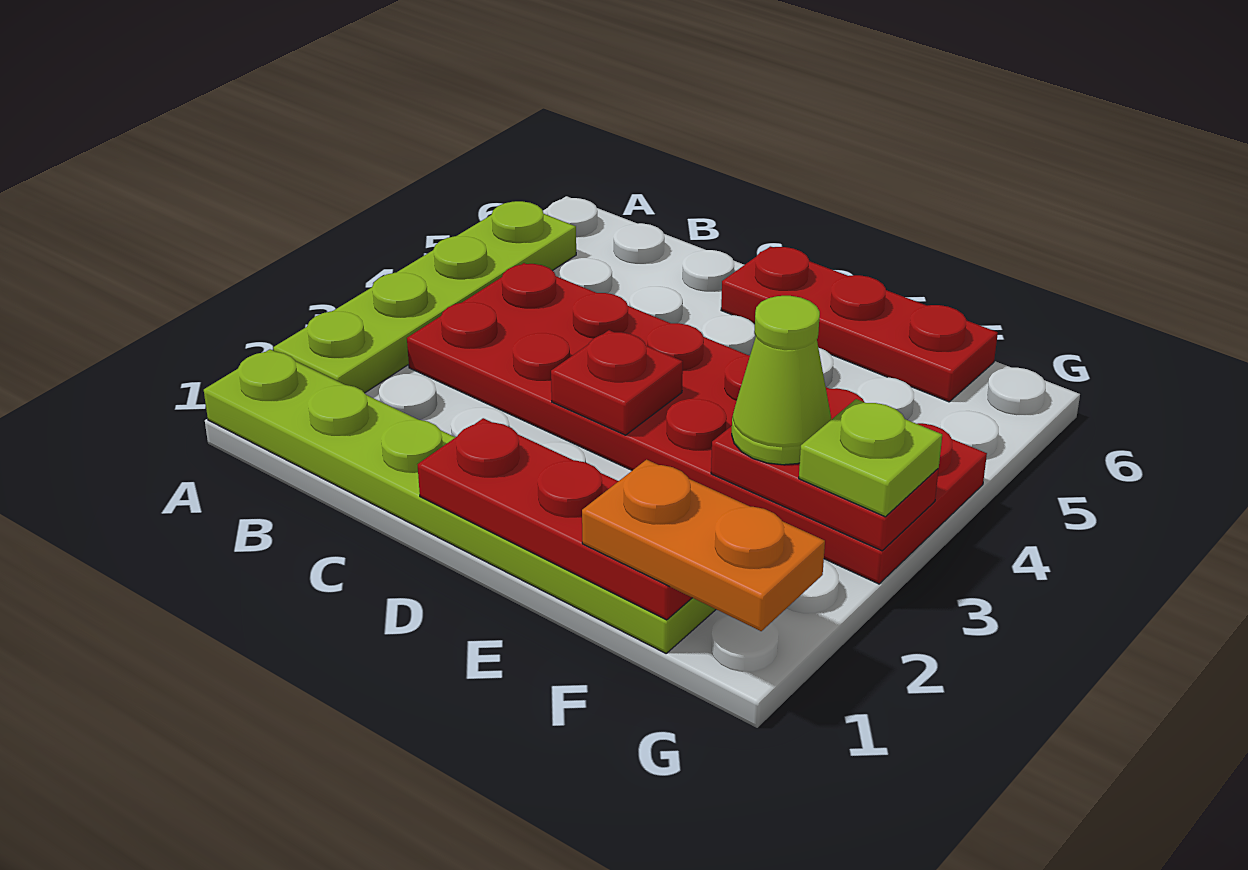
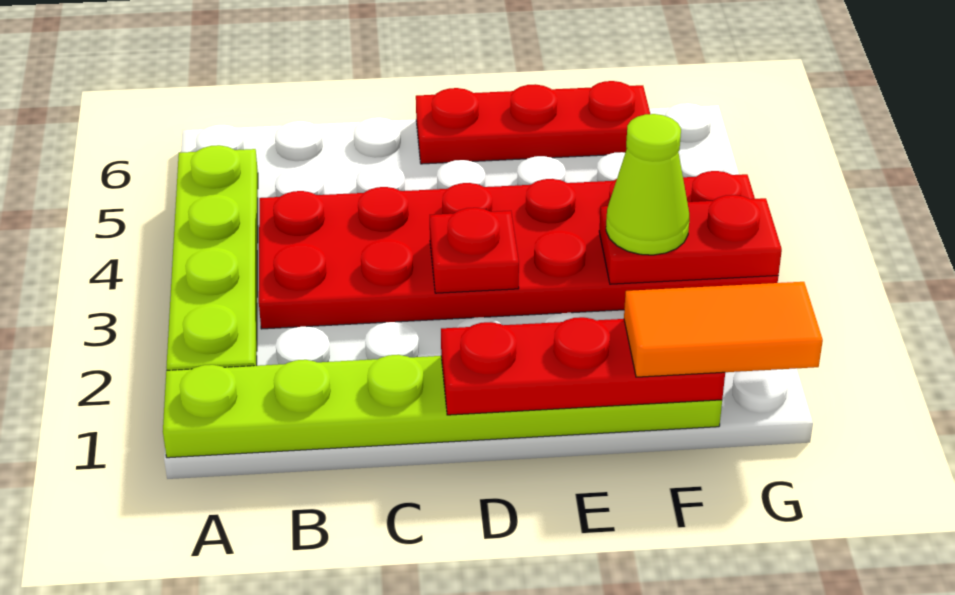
orange plate F1:G1 level 3 -> orange tile F1:G1 level 3
lime plate G3 level 3 -> none

